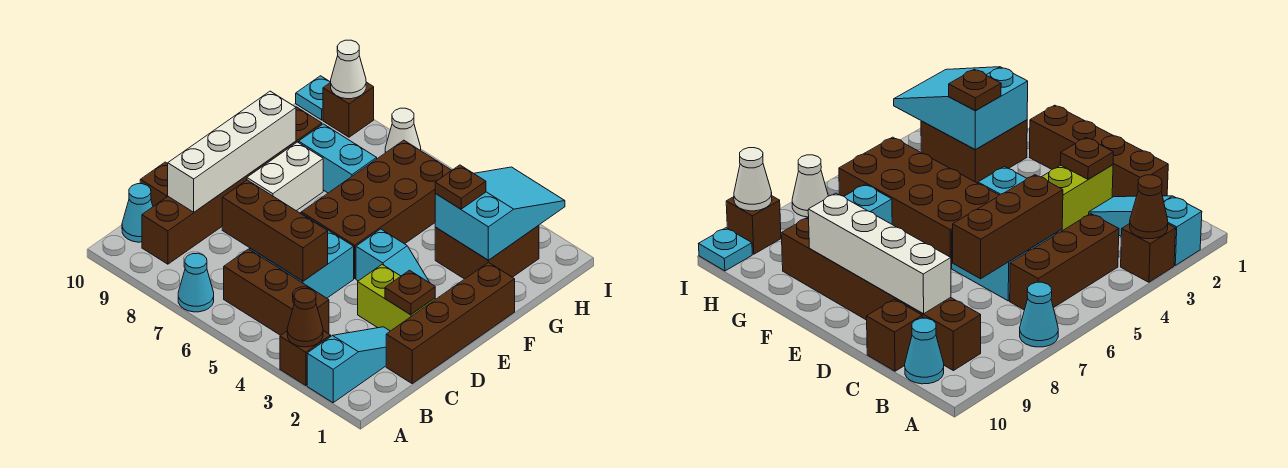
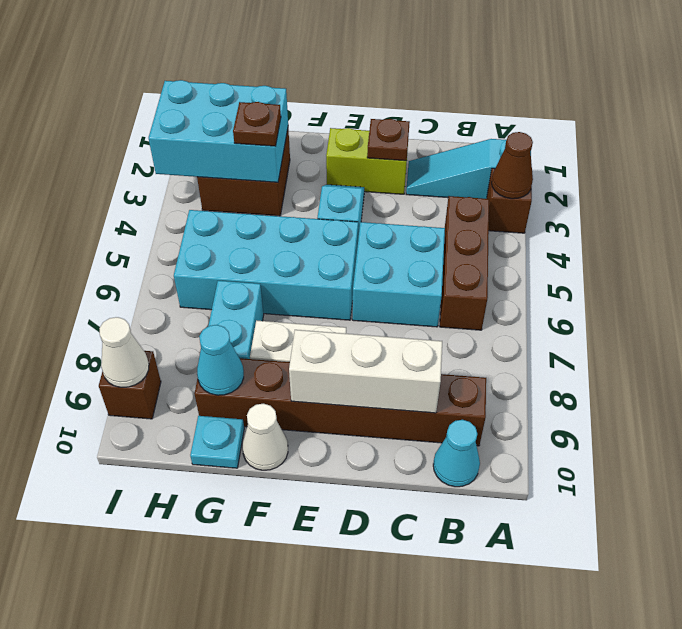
cyan cone A7 level 1 -> cyan cone G9 level 2
brown brick C1:F1 level 1 -> none
brown brick C5:C7 level 2 -> none
white brick C9:F9 level 2 -> white brick C9:E9 level 2
brown brick C10 level 1 -> none
lime brick D2:D3 level 1 -> lime brick D2:E2 level 1
brown brick E5:H6 level 1 -> cyan brick E5:H6 level 1
cyan slope G2:I3 level 2 top G -> cyan brick G2:I3 level 2
white cone I7 level 1 -> white cone F10 level 1
cyan plate I10 level 1 -> cyan plate G10 level 1

